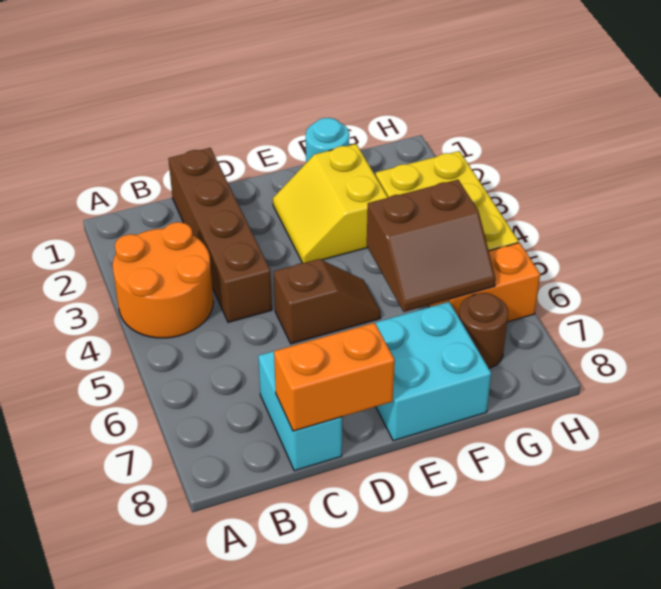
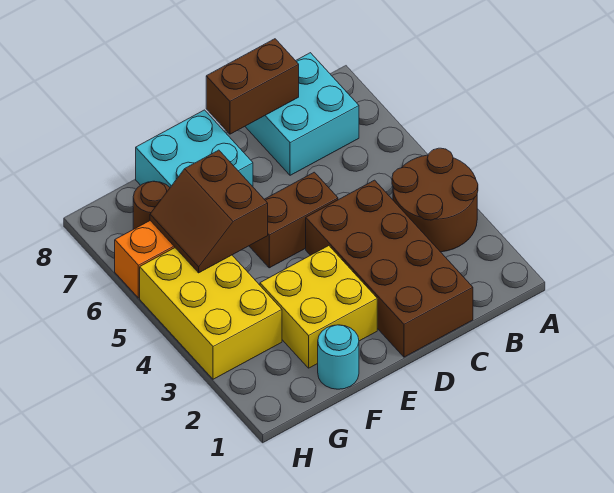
orange round brick A3:B4 level 1 -> brown round brick A3:B4 level 1
brown brick C1:C4 level 1 -> brown brick C1:D4 level 1
cyan brick C7:C8 level 1 -> cyan brick B7:C8 level 1
orange brick C8:D8 level 2 -> brown brick C8:D8 level 2
brown slope D5:E5 level 1 top D -> brown brick D5:E5 level 1
yellow slope E2:F3 level 1 top F -> yellow brick E2:F3 level 1
brown slope F5:G6 level 2 top 5 -> brown slope F5:G6 level 2 top F

